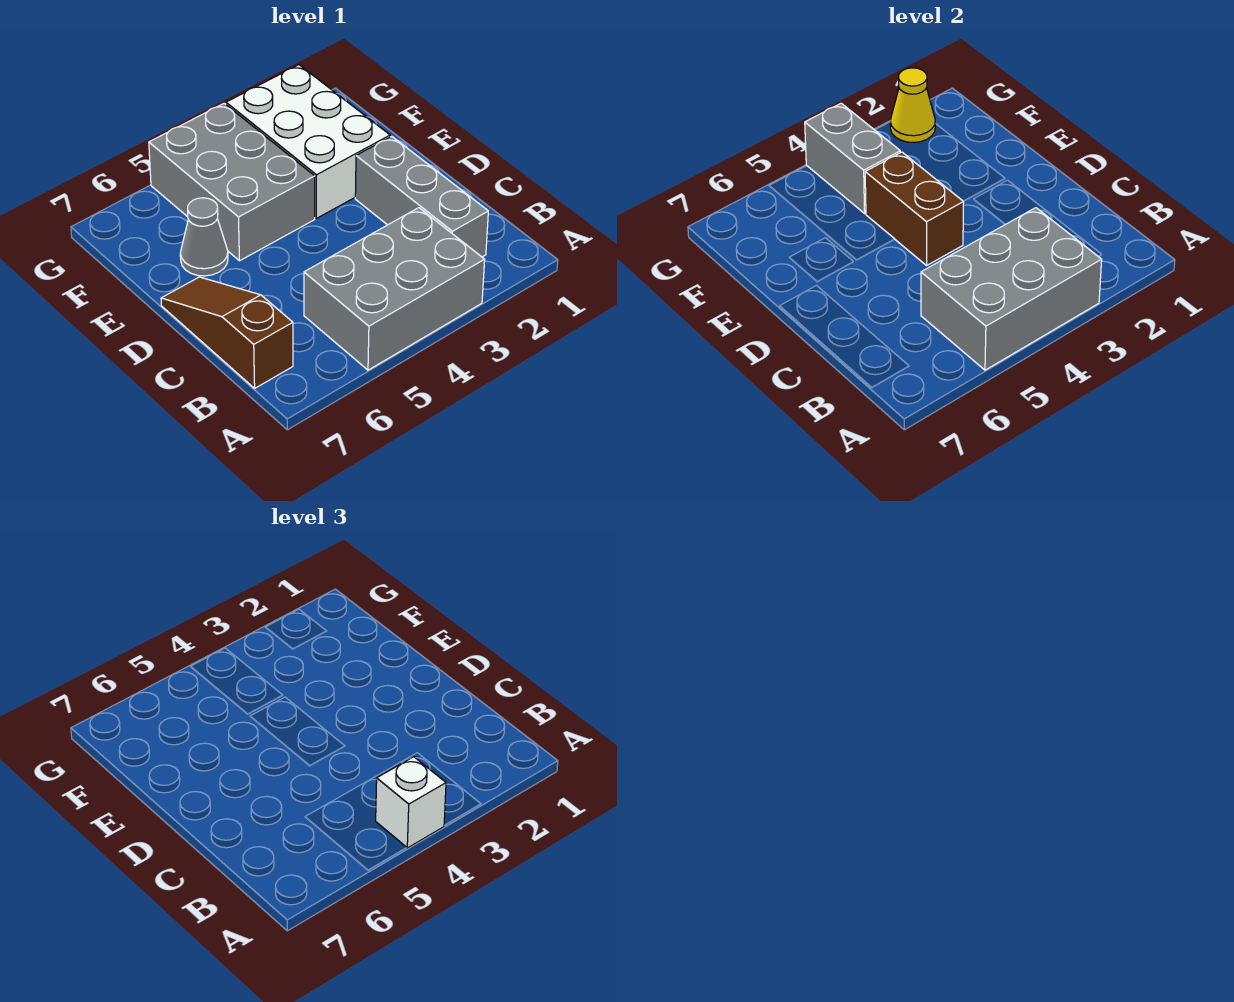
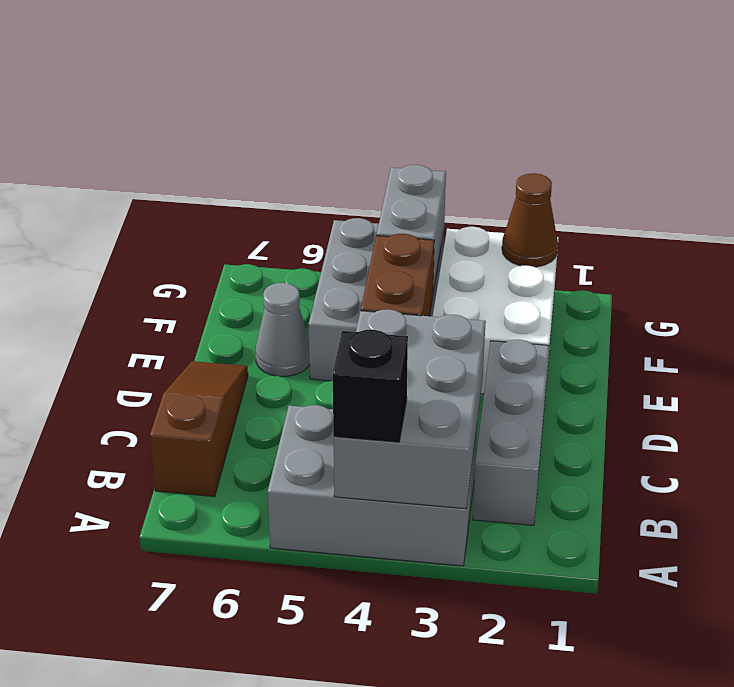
grey brick A3:B5 level 2 -> grey brick A3:C4 level 2
white brick A4 level 3 -> black brick A4 level 3
yellow cone G2 level 2 -> brown cone G2 level 2

